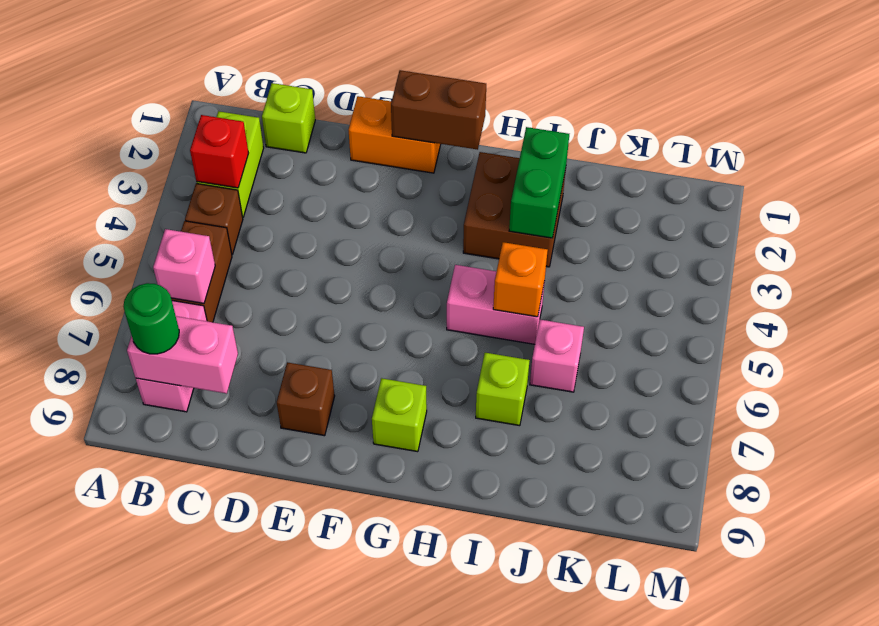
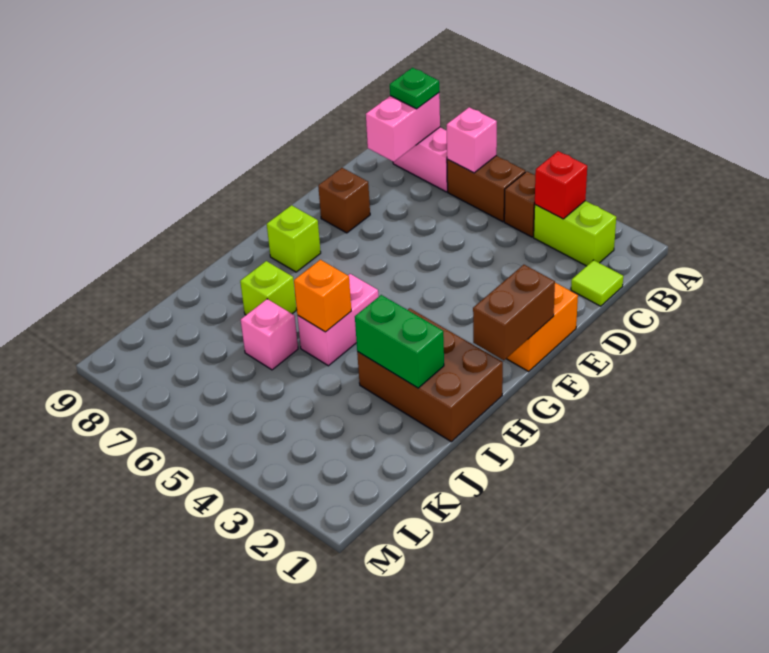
green round brick B8 level 3 -> green plate B8 level 3
lime brick C1 level 1 -> lime tile C1 level 1
brown brick H2:I3 level 1 -> brown brick H1:I3 level 1

